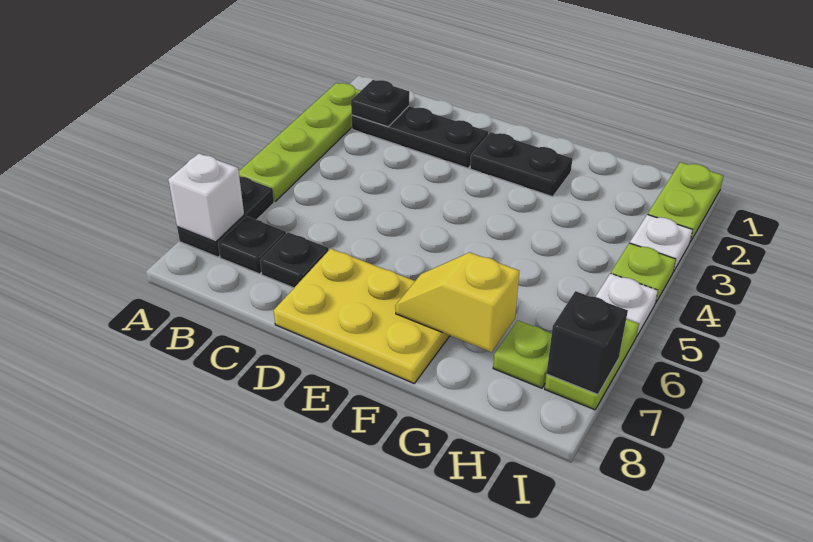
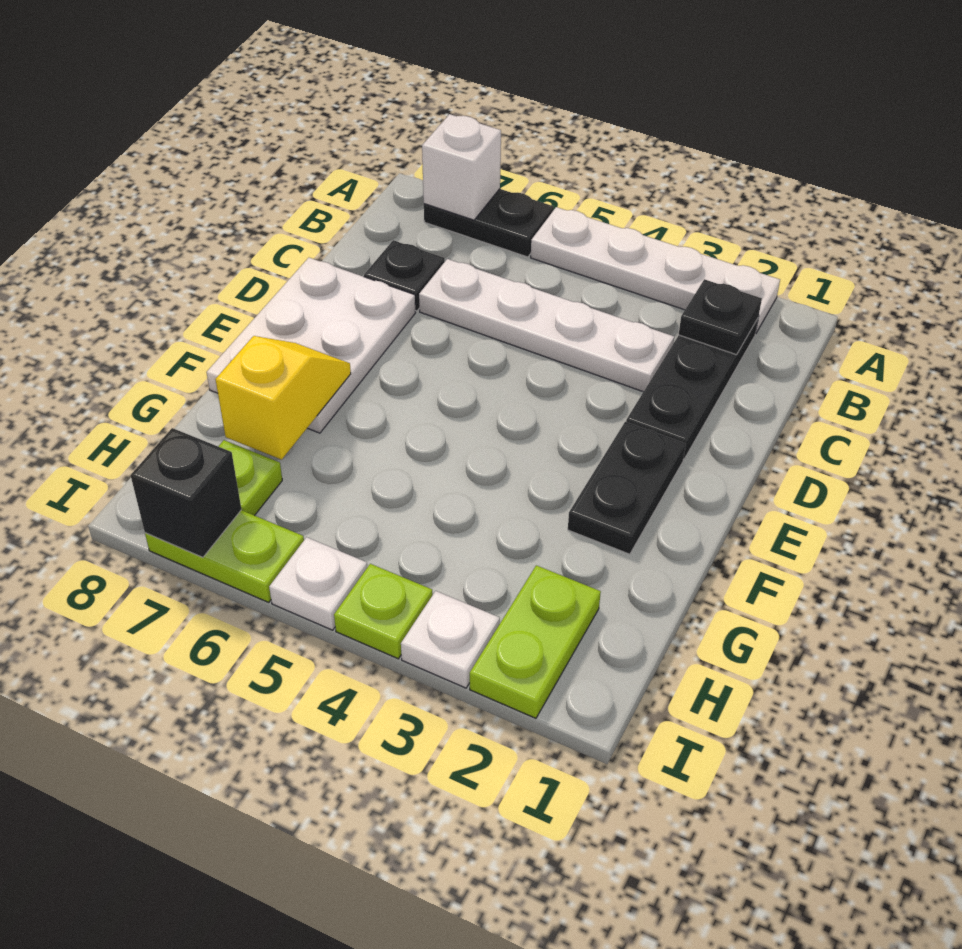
lime plate A2:A5 level 1 -> white plate A2:A5 level 1
black plate B7 level 1 -> none
none -> white plate C3:C6 level 1
yellow plate D7:F8 level 1 -> white plate D7:F8 level 1
lime plate I1:I2 level 1 -> lime plate H2:I2 level 1

